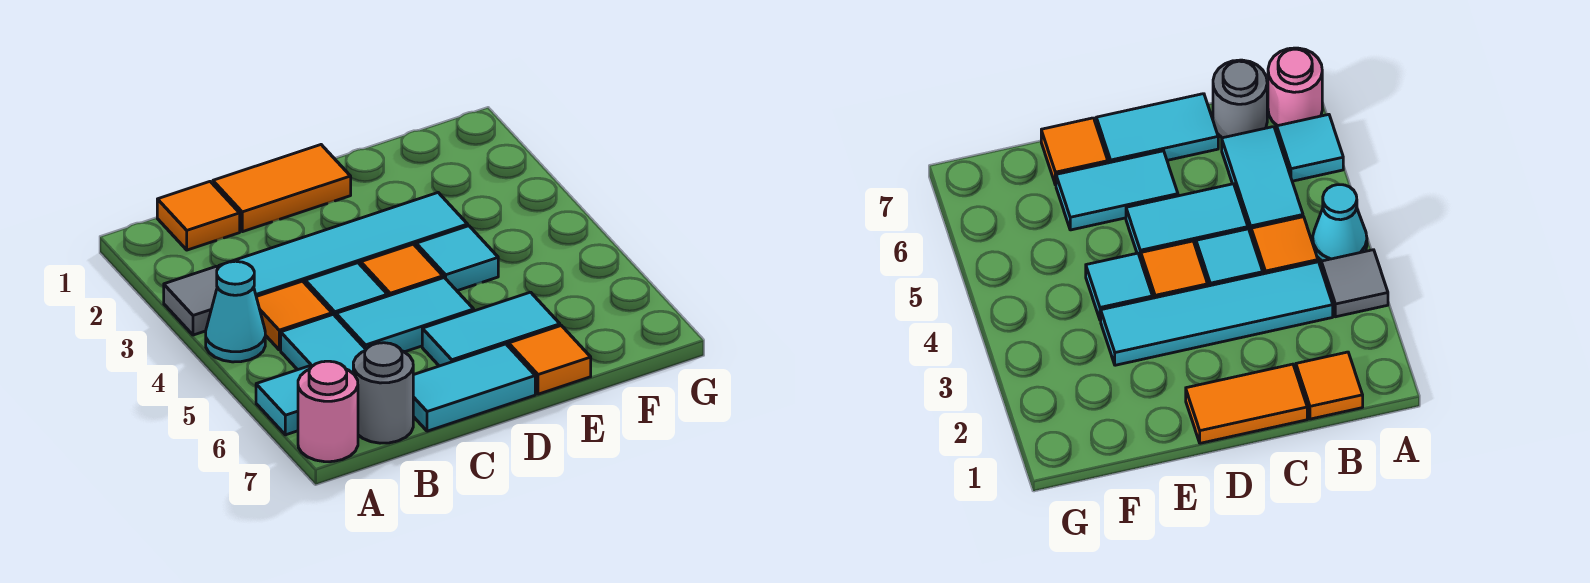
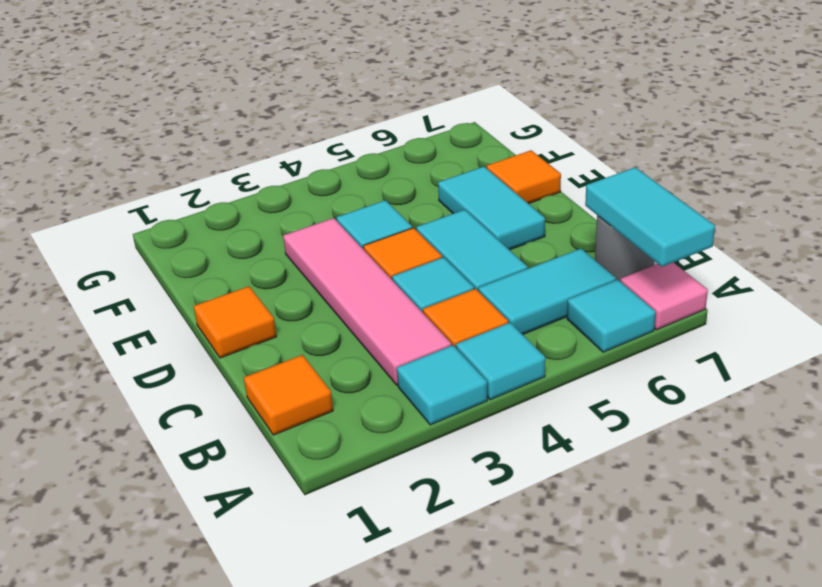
grey tile A3 level 1 -> cyan tile A3 level 1
cyan cone A4 level 1 -> cyan tile A4 level 1
pink round brick A7 level 1 -> pink tile A7 level 1
cyan tile B3:E3 level 1 -> pink tile B3:E3 level 1
orange tile C1:D1 level 1 -> orange tile D1 level 1
cyan tile C7:D7 level 1 -> cyan tile A7:B7 level 2

